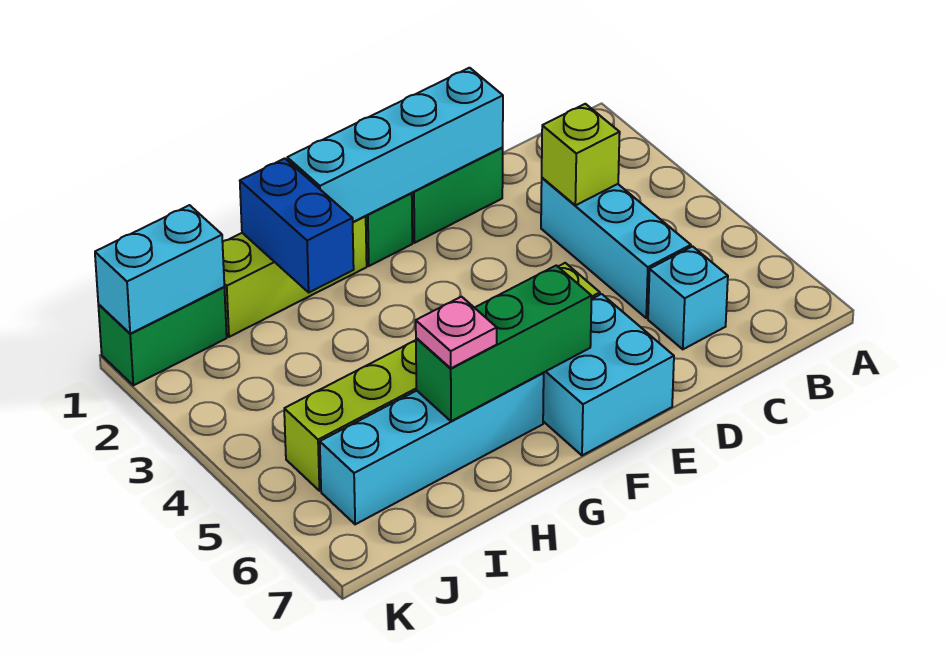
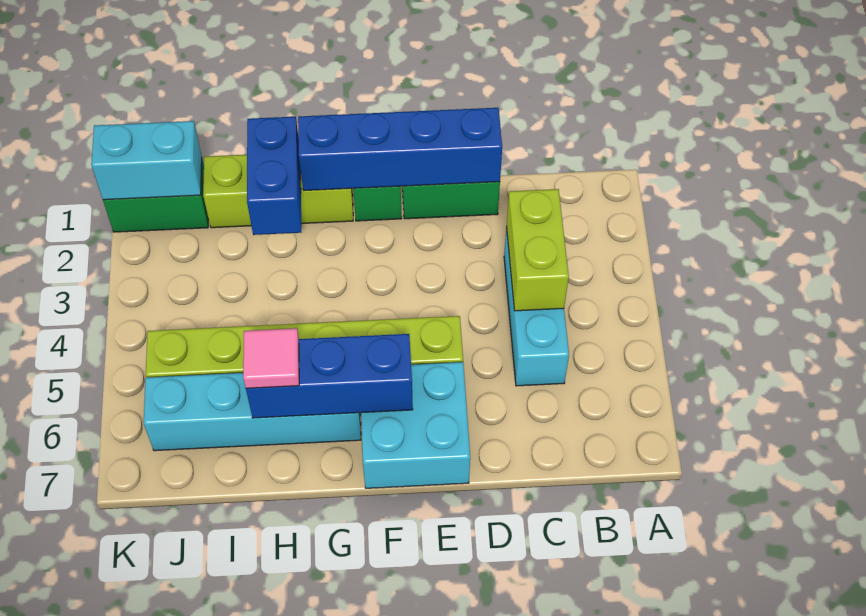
lime brick C3 level 2 -> lime brick C3:C4 level 2
cyan brick C6 level 1 -> none
cyan brick D1:G1 level 2 -> blue brick D1:G1 level 2
green brick F6:H6 level 2 -> blue brick F6:H6 level 2
pink plate H6 level 3 -> pink tile H6 level 3

